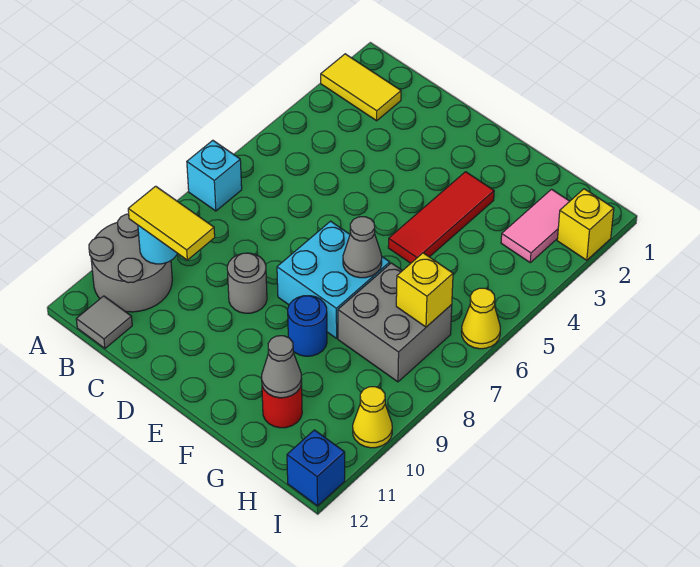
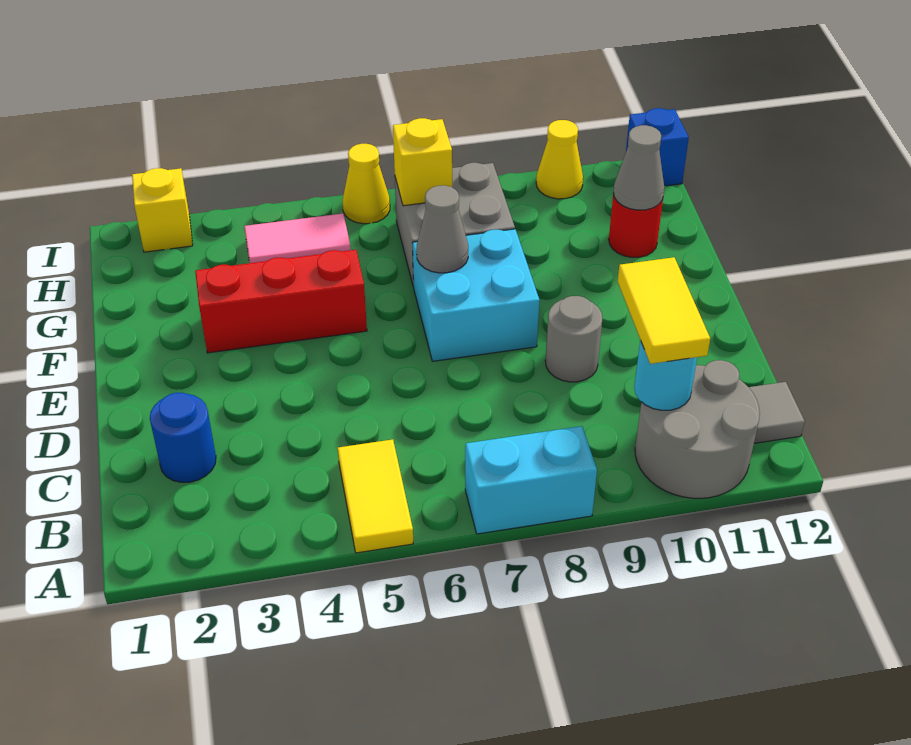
yellow tile A2:B2 level 1 -> yellow tile A5:B5 level 1
cyan brick A7 level 1 -> cyan brick A7:A8 level 1
red tile F3:F5 level 1 -> red brick F3:F5 level 1
blue round brick F9 level 1 -> blue round brick C2 level 1
pink tile H2:H3 level 1 -> pink tile H4:H5 level 1

